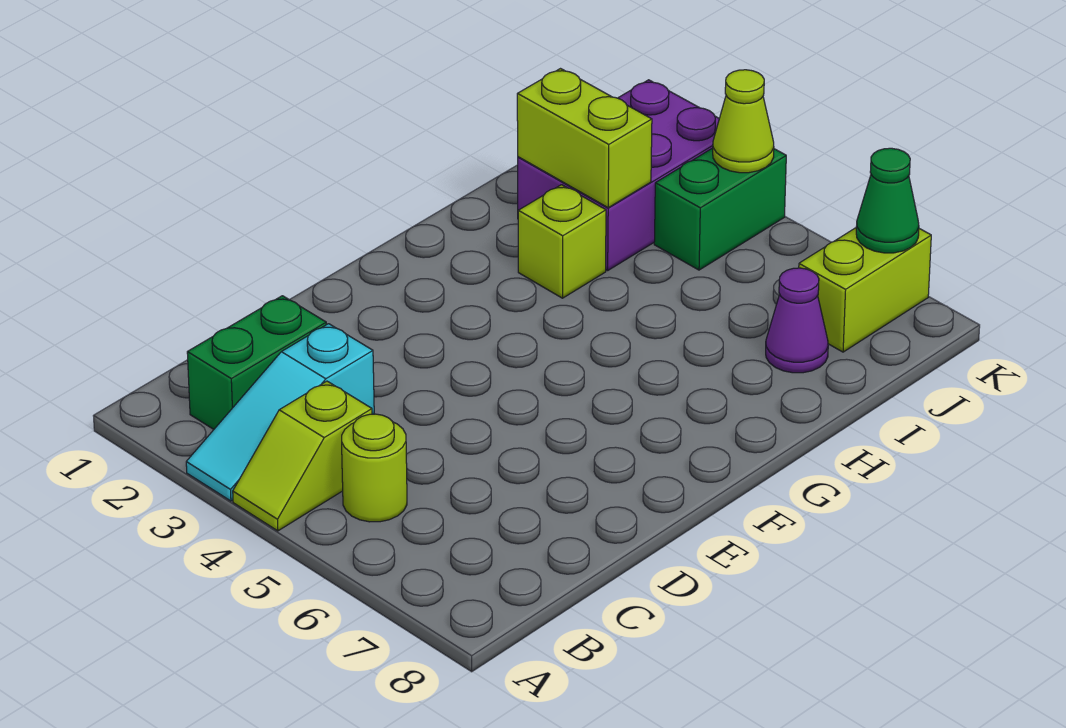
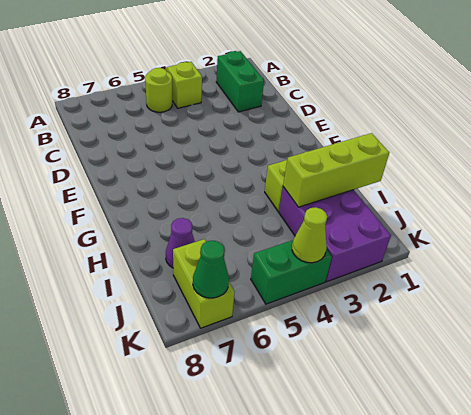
cyan slope A3:C3 level 1 top C -> none
lime brick I2:I3 level 2 -> lime brick I1:I3 level 2
green brick J4:K4 level 1 -> green brick K4:K5 level 1

